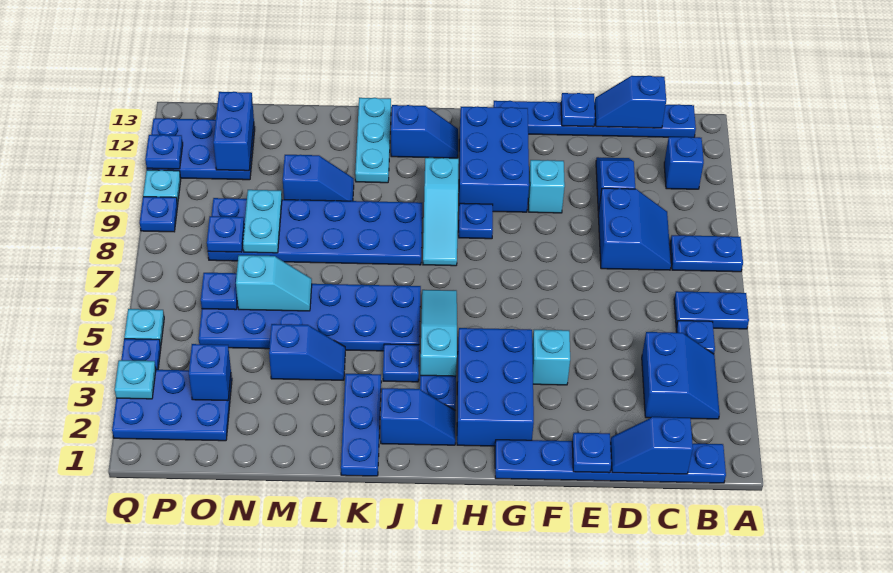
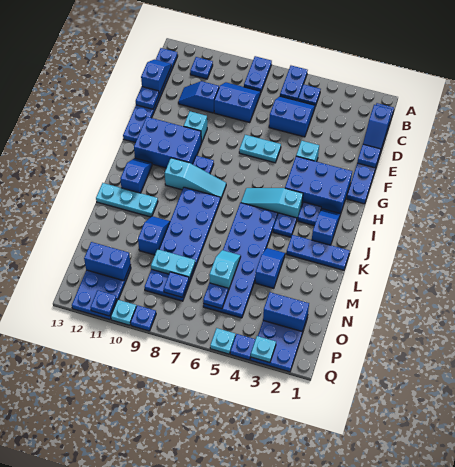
blue slope B3:C4 level 1 top C -> blue slope C5:D6 level 1 top D
blue brick B11 level 1 -> blue plate B11 level 1
blue slope C13:D13 level 2 top C -> blue slope C13:D13 level 2 top D
none -> cyan plate F6:F7 level 1
blue brick O3 level 2 -> blue brick O2:O3 level 2

